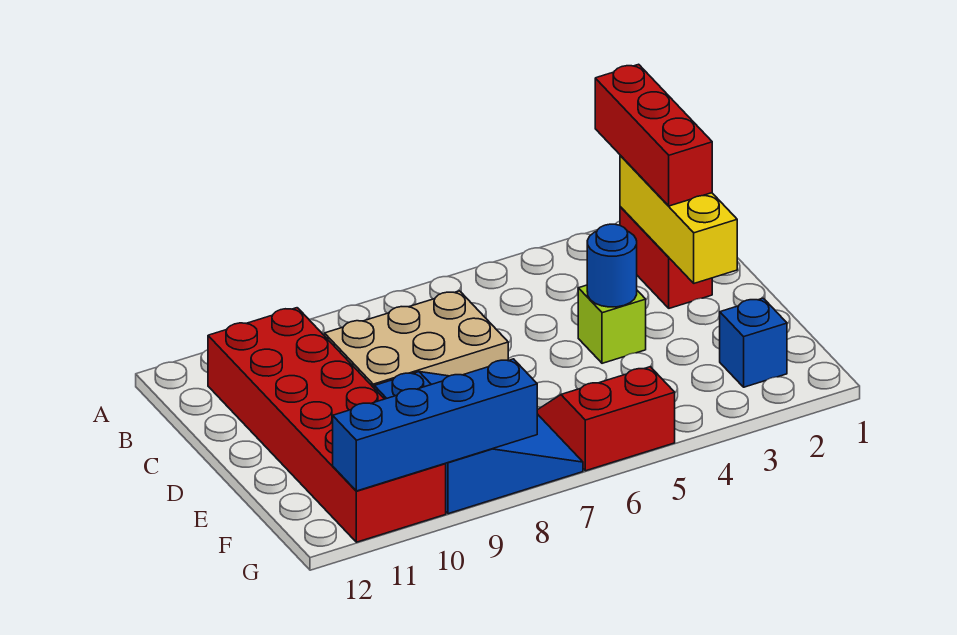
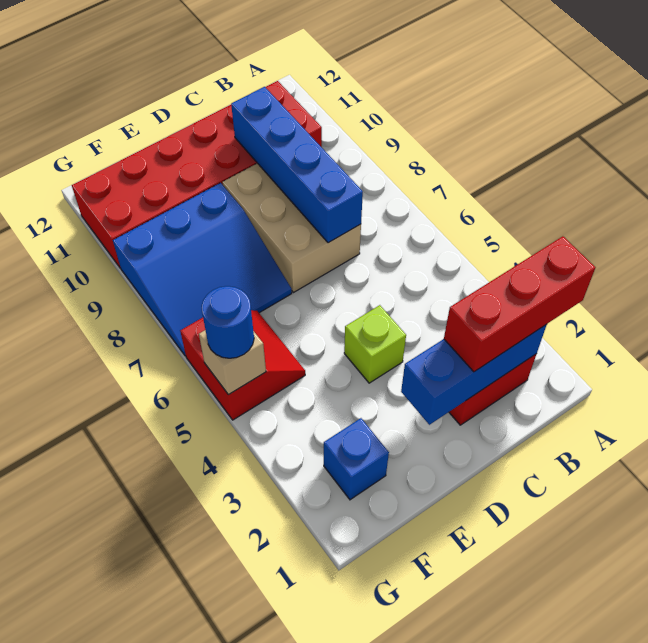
yellow brick B2:D2 level 2 -> blue brick B2:D2 level 2
blue round brick D4 level 2 -> blue round brick G5 level 3
none -> tan brick G5 level 2
blue brick G8:G11 level 2 -> blue brick C7:C10 level 2

